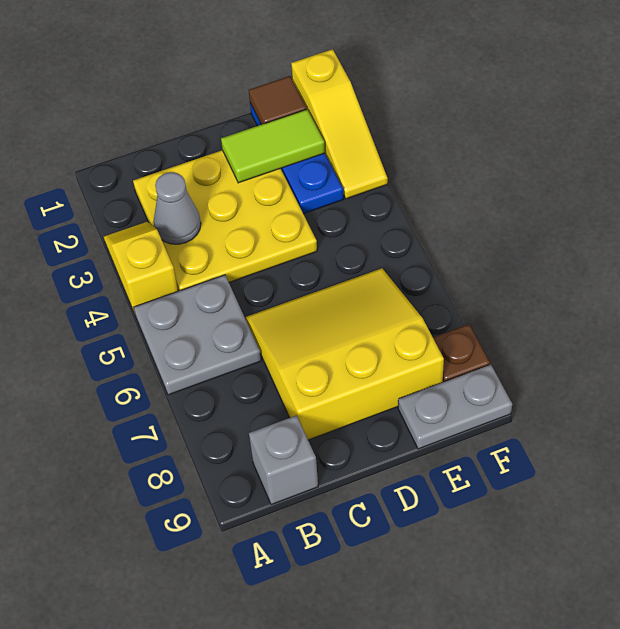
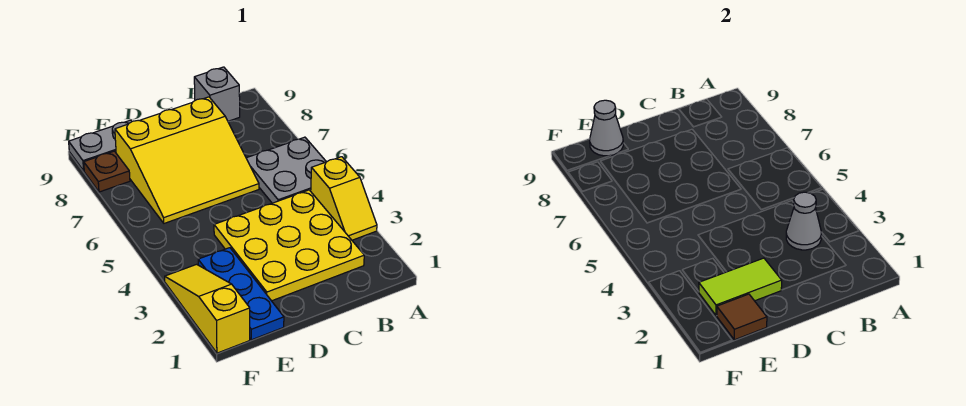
none -> grey cone E9 level 2

